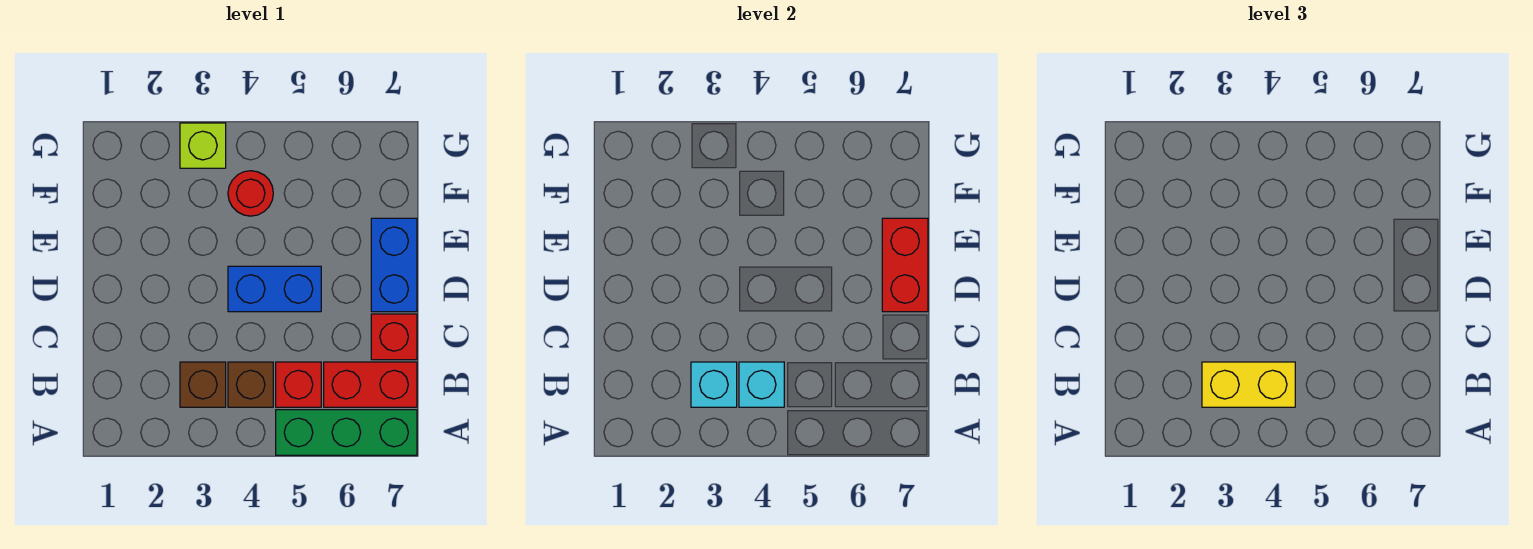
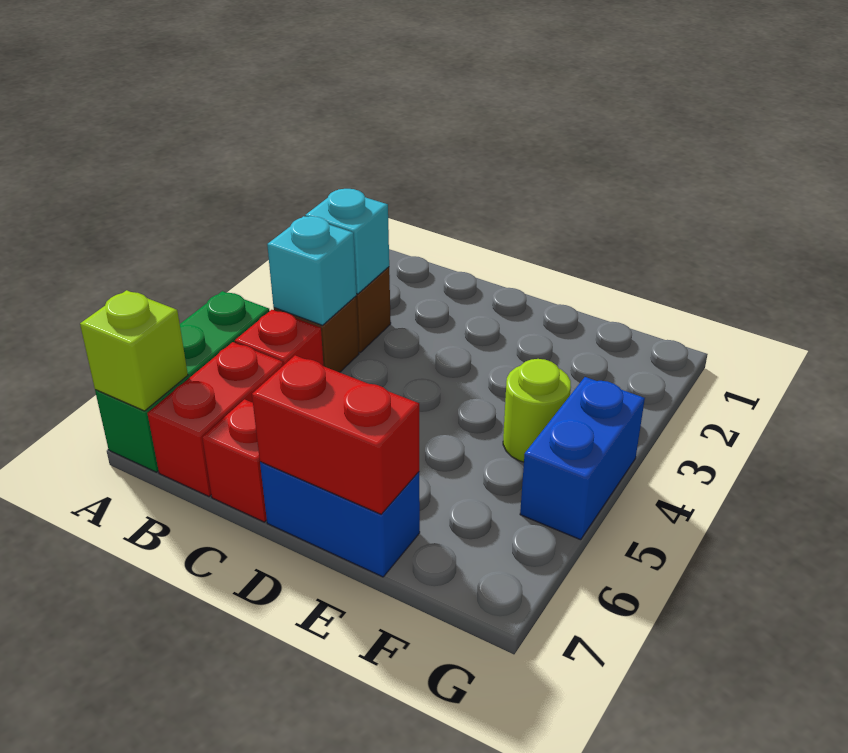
yellow brick B3:B4 level 3 -> none
blue brick D4:D5 level 1 -> blue brick G4:G5 level 1
red round brick F4 level 1 -> lime round brick F4 level 1
lime brick G3 level 1 -> lime brick A7 level 2

